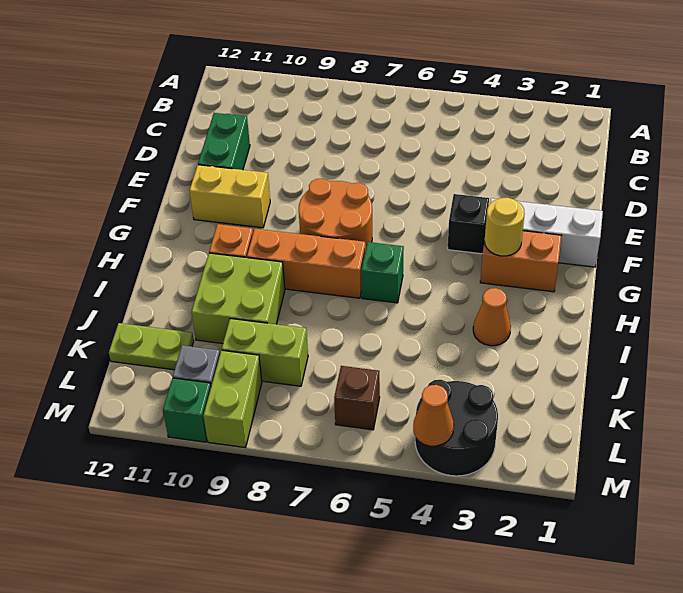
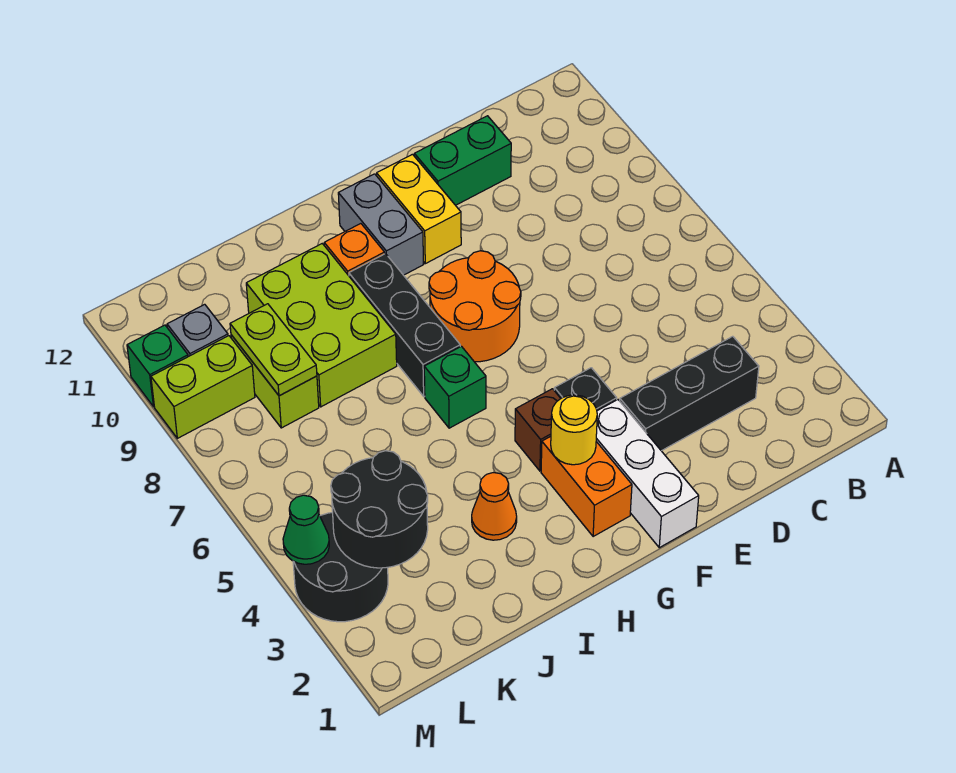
none -> black brick C3:E3 level 1
none -> grey brick G10:G11 level 1
orange brick H7:H9 level 1 -> black brick H7:H9 level 1
lime brick I9:J10 level 1 -> lime brick I8:J10 level 1
none -> black round brick K3:L4 level 2
lime plate K11:K12 level 1 -> lime plate K8:K9 level 2
brown brick L6 level 1 -> brown brick G4 level 1
orange cone M4 level 2 -> green cone M4 level 2

